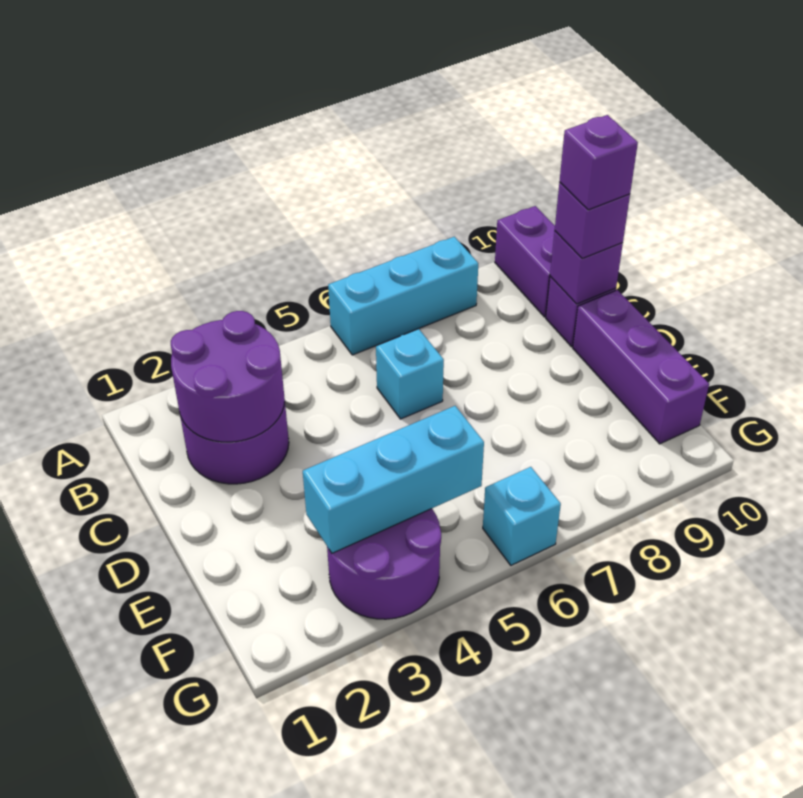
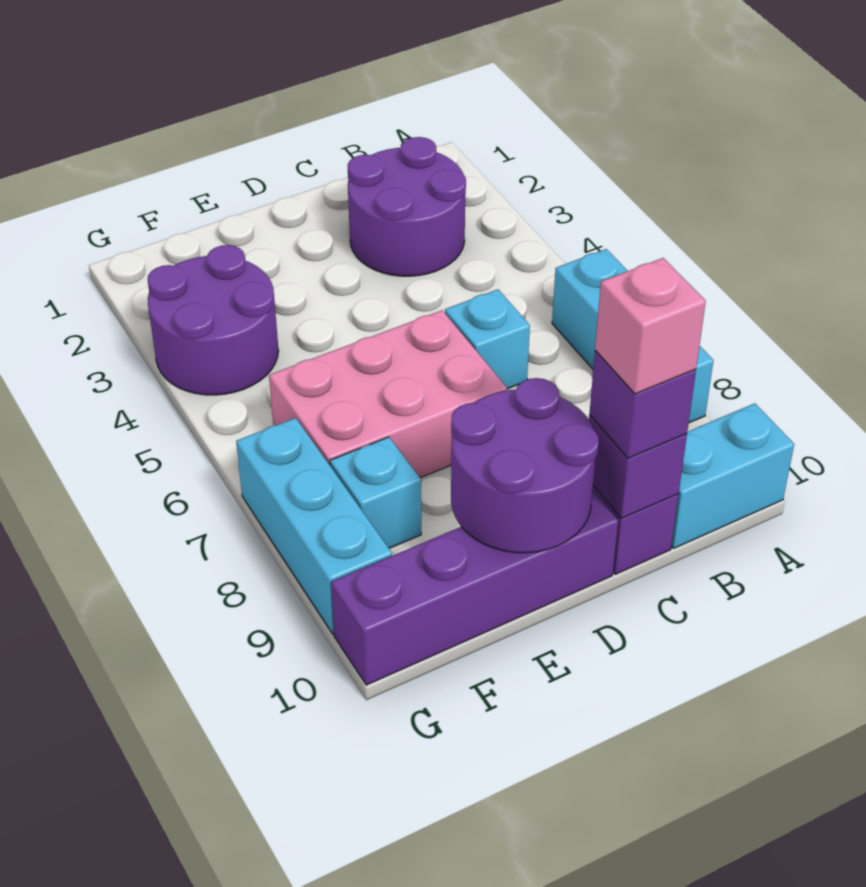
purple brick A10:B10 level 1 -> cyan brick A10:B10 level 1
purple round brick B2:C3 level 2 -> purple round brick D9:E10 level 2
purple brick C10 level 4 -> pink brick C10 level 4
none -> pink brick D6:F7 level 1
purple brick D10:F10 level 1 -> purple brick D10:G10 level 1
cyan brick F3:F5 level 2 -> cyan brick G7:G9 level 1
cyan brick G6 level 1 -> cyan brick F8 level 1

